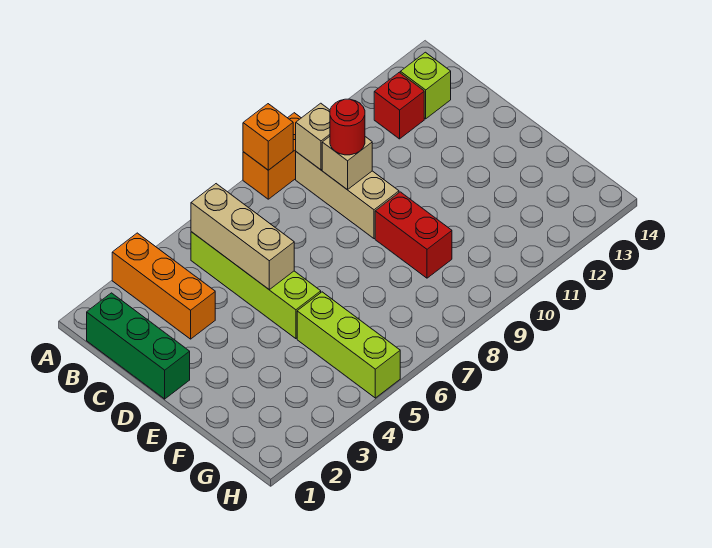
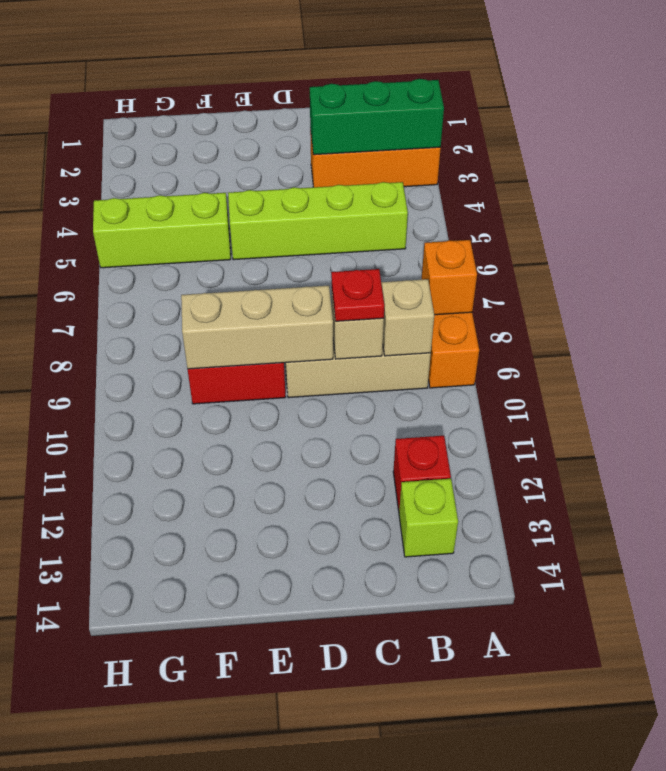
green brick B1:D1 level 1 -> green brick A3:C3 level 2
tan brick B5:D5 level 2 -> tan brick D9:F9 level 2
red round brick C9 level 3 -> red plate C9 level 3

